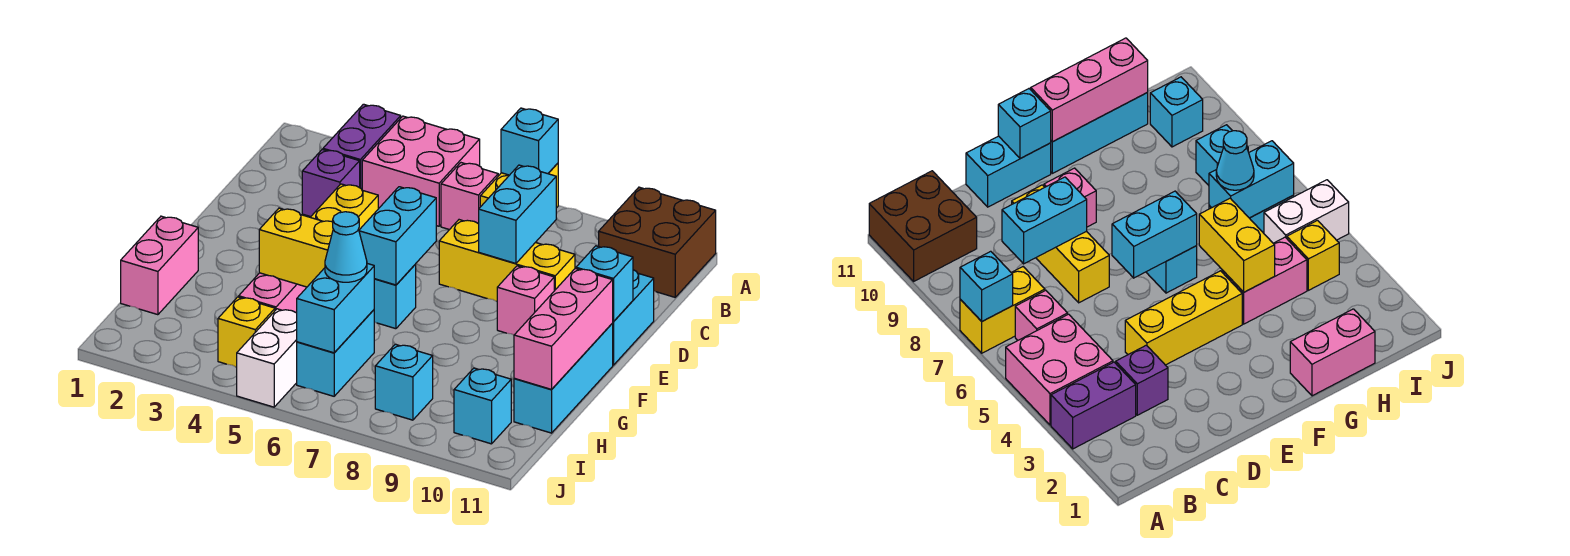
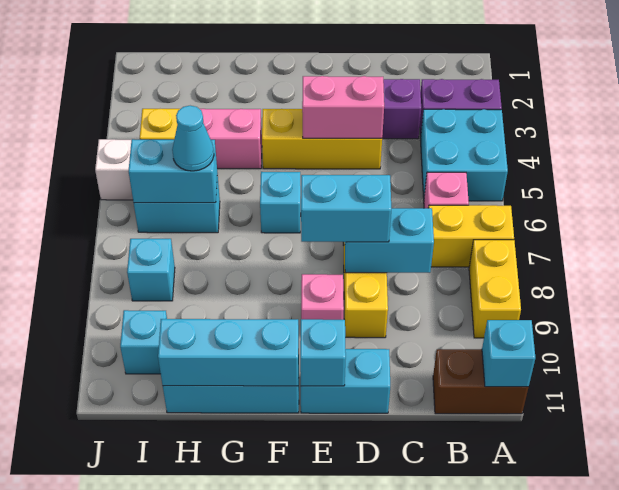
pink brick A4:B5 level 1 -> cyan brick A4:B5 level 1
cyan brick A7 level 2 -> cyan brick A11 level 2
brown brick A10:B11 level 1 -> brown brick A11:B11 level 1
cyan brick E6:F6 level 2 -> cyan brick D8:E8 level 3
pink brick F11:H11 level 2 -> cyan brick F11:H11 level 2
pink brick G1:H1 level 1 -> pink brick D4:E4 level 2
yellow brick G4:G5 level 2 -> yellow brick A8:A9 level 1

